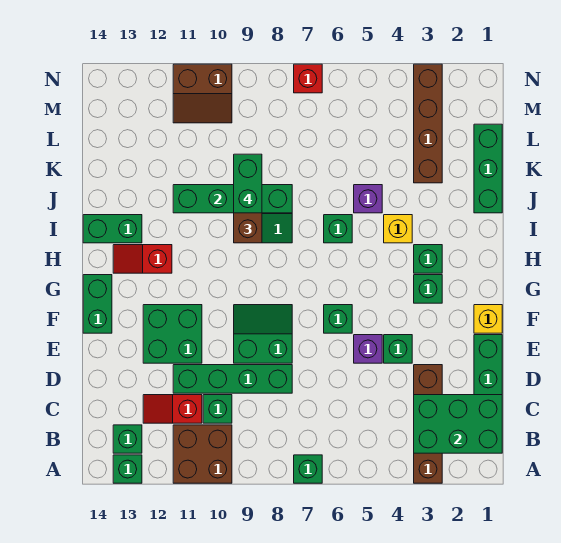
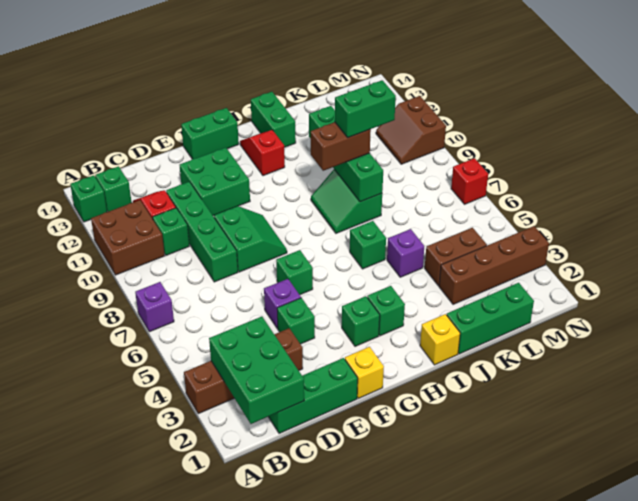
green brick A7 level 1 -> purple brick A7 level 1
yellow brick I4 level 1 -> yellow brick I1 level 1
none -> brown brick K4:L4 level 1

